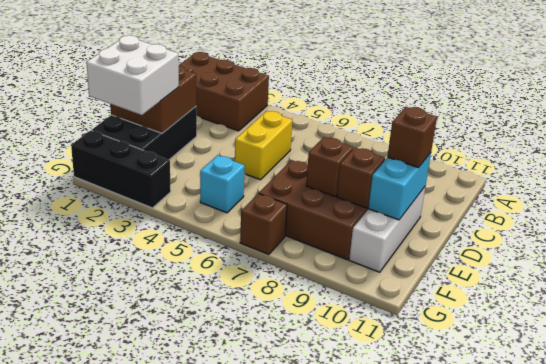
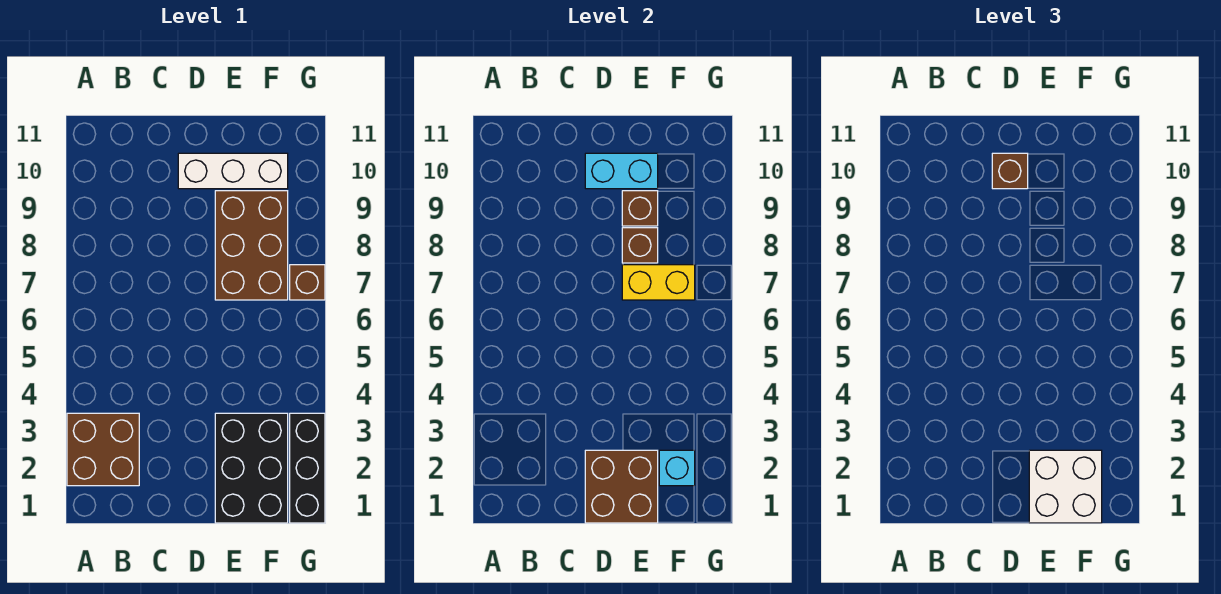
brown brick A1:B3 level 1 -> brown brick A2:B3 level 1
yellow brick C5:D5 level 1 -> yellow brick E7:F7 level 2
black brick D1:F2 level 1 -> black brick E1:F3 level 1
cyan brick F5 level 1 -> cyan brick F2 level 2

